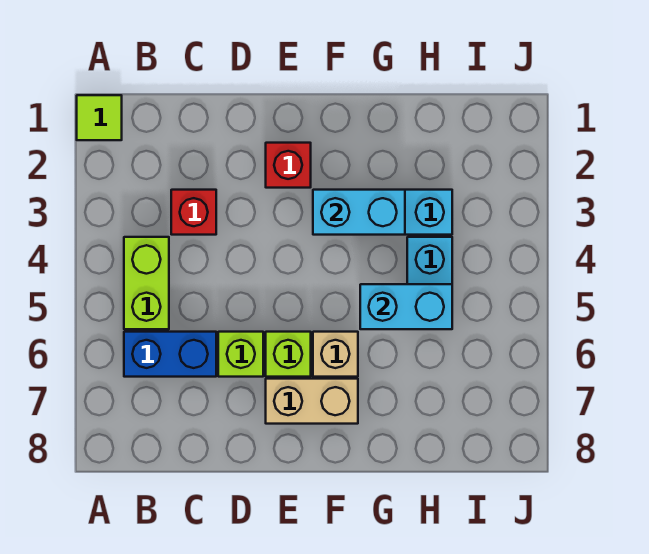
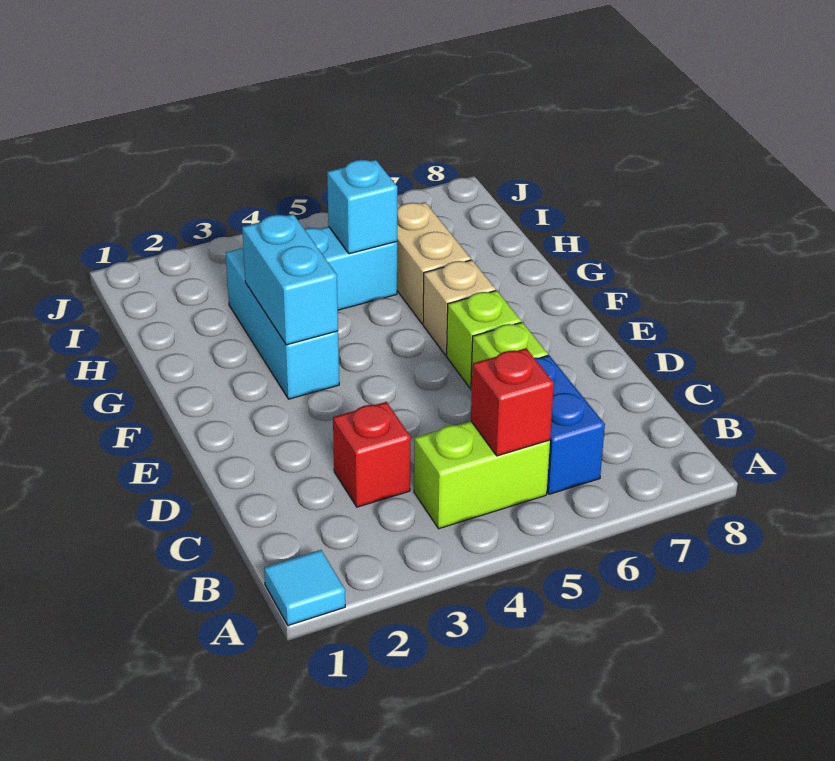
lime tile A1 level 1 -> cyan tile A1 level 1
red brick E2 level 1 -> red brick B5 level 2
tan brick E7:F7 level 1 -> tan brick G6:H6 level 1
cyan brick G5:H5 level 2 -> cyan brick H5 level 2

